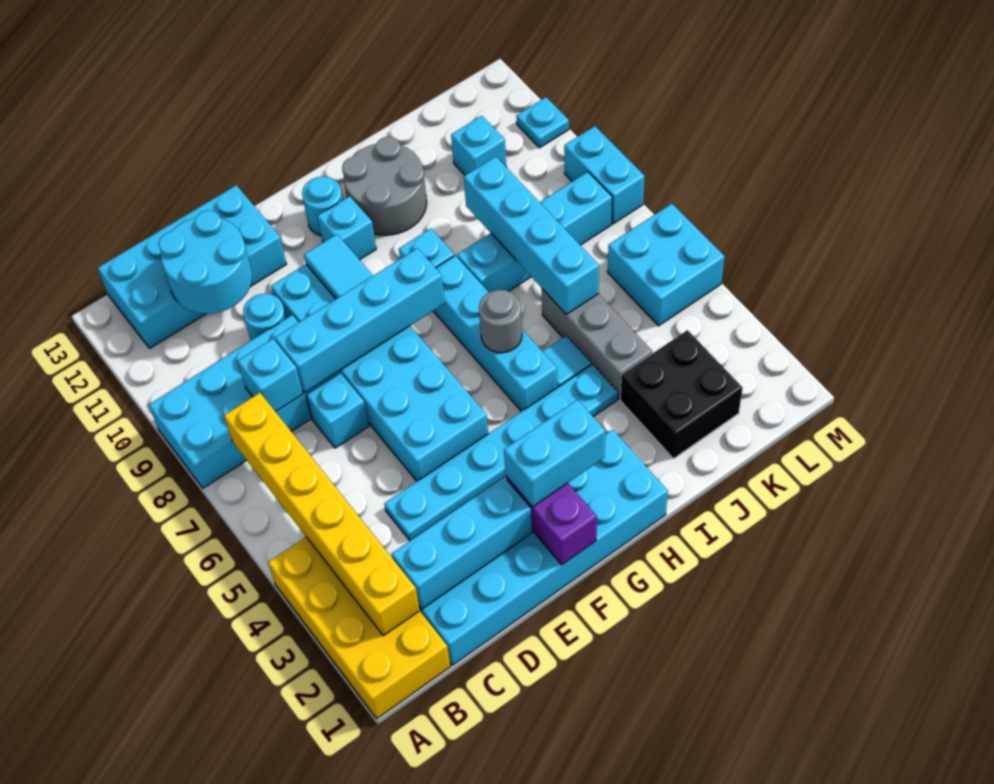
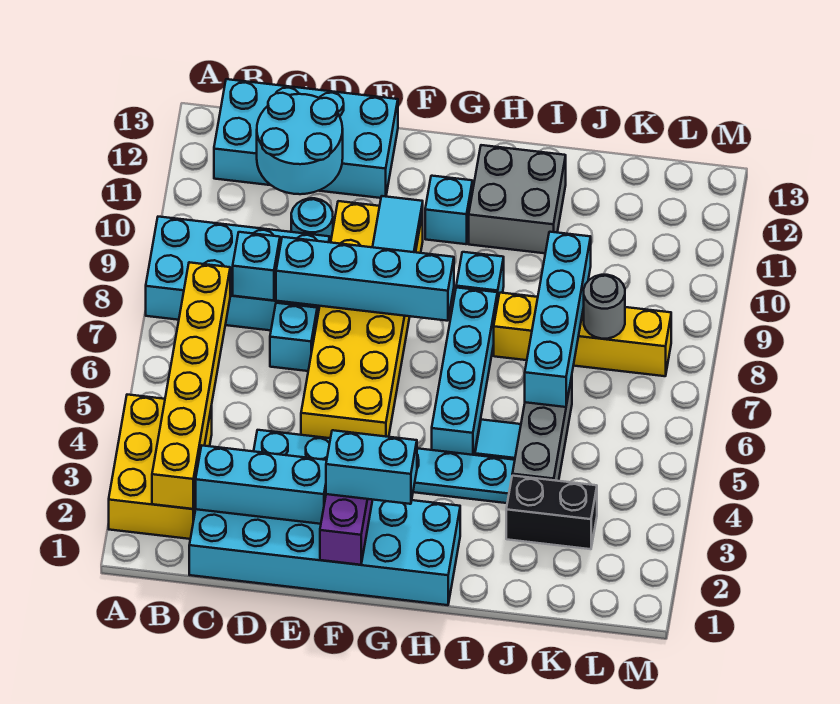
yellow brick A1:B4 level 1 -> yellow brick A2:B4 level 1
cyan brick E5:F10 level 1 -> yellow brick E5:F10 level 1
cyan round brick G12 level 1 -> none
grey round brick H6 level 2 -> grey round brick K8 level 2
grey round brick H11:I12 level 1 -> grey brick H11:I12 level 1
cyan brick I8:L8 level 1 -> yellow brick I8:L8 level 1
black brick J2:K3 level 1 -> black brick J3:K3 level 1
cyan brick K11 level 1 -> none
cyan brick L5:M6 level 1 -> none
cyan brick M8:M9 level 1 -> none
cyan plate M11 level 1 -> none

